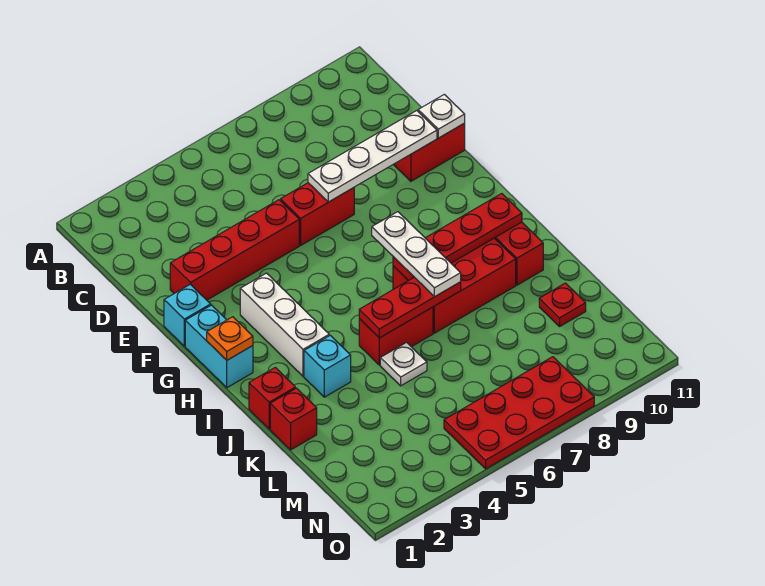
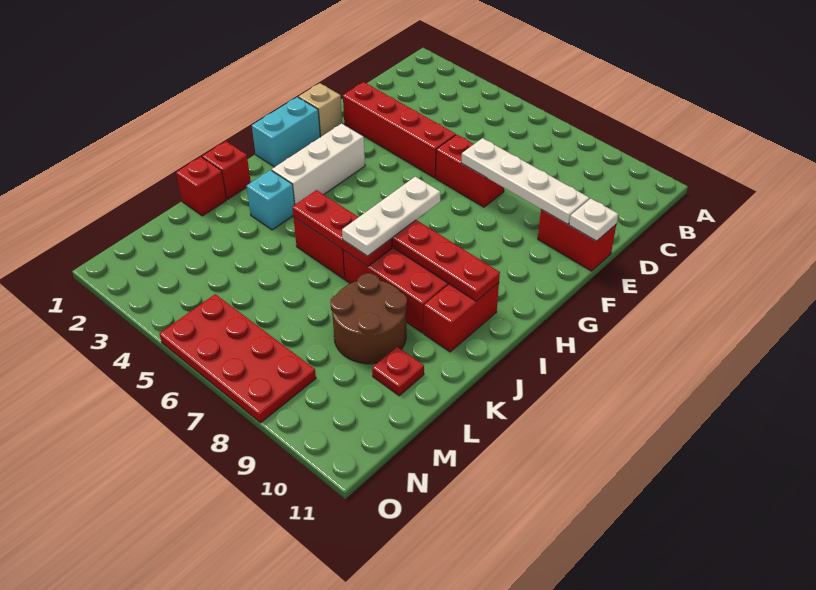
cyan brick F1 level 1 -> tan brick F1 level 1
orange plate H1 level 2 -> none
white plate K5 level 1 -> none
none -> brown round brick K8:L9 level 1

